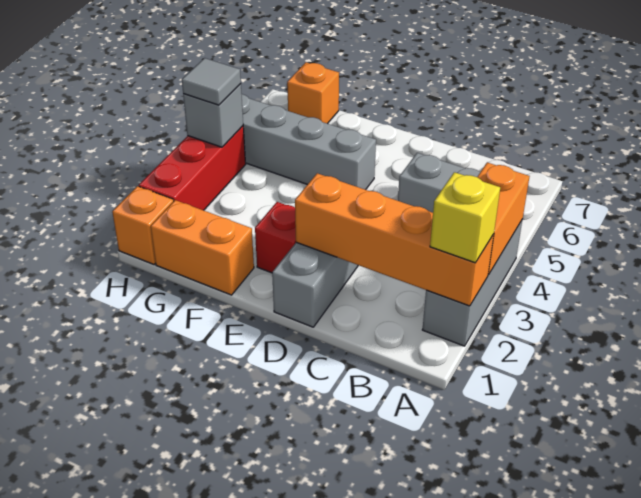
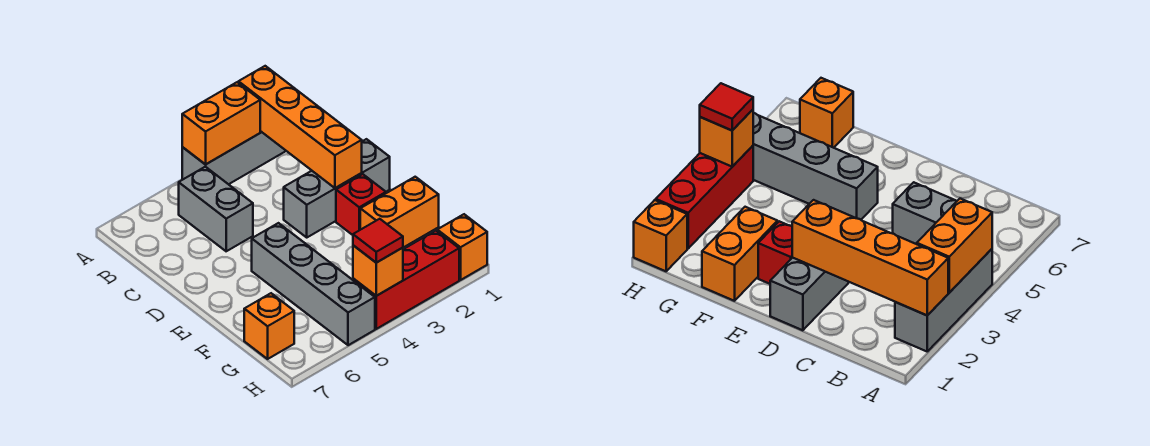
yellow brick A2 level 3 -> none
orange brick F1:G1 level 1 -> orange brick F1:F2 level 1
grey brick H4 level 2 -> orange brick H4 level 2
grey tile H4 level 3 -> red tile H4 level 3

